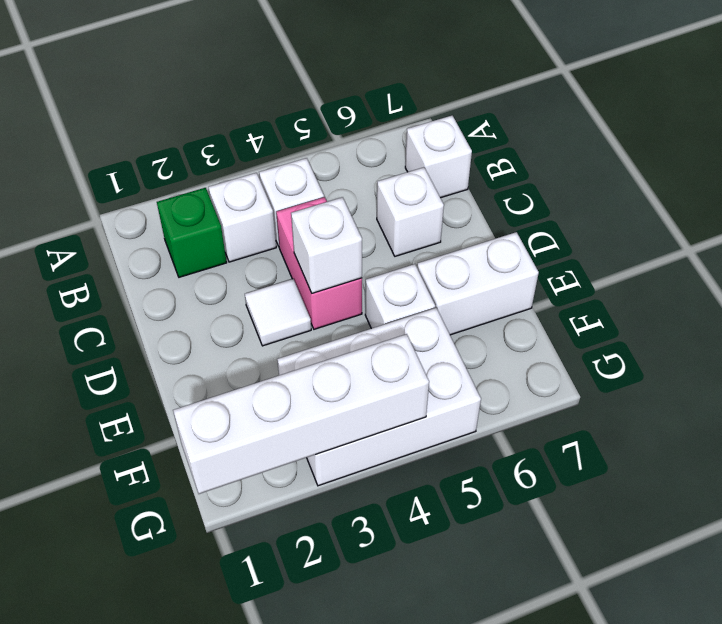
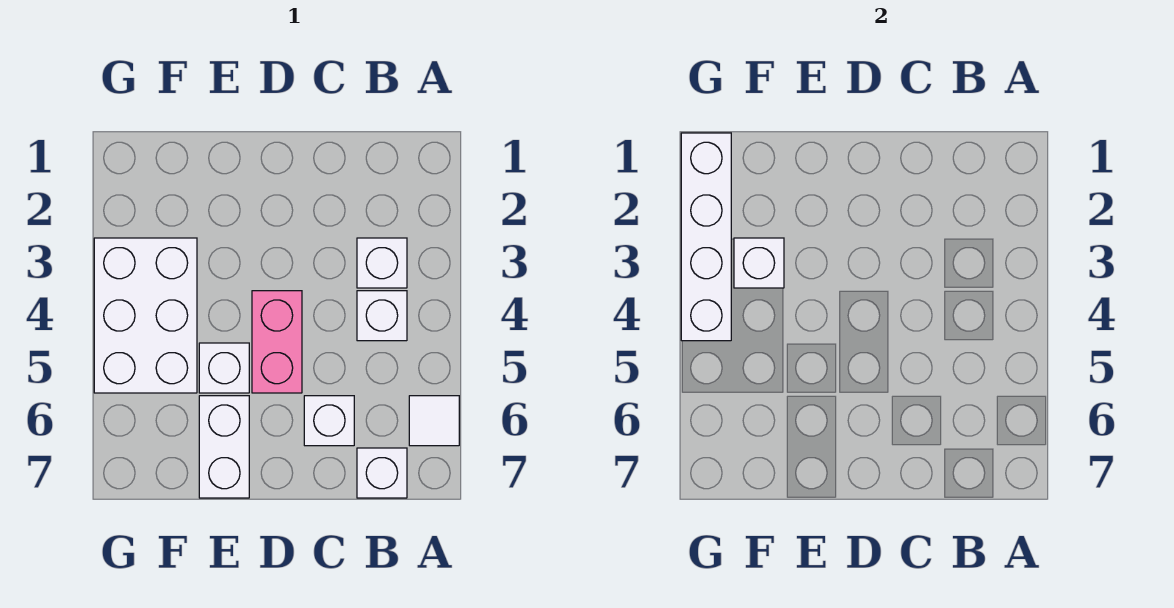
green brick B2 level 1 -> none
pink brick C4:D4 level 1 -> pink brick D4:D5 level 1
white tile D3 level 1 -> white tile A6 level 1
white brick D4 level 2 -> white brick F3 level 2

